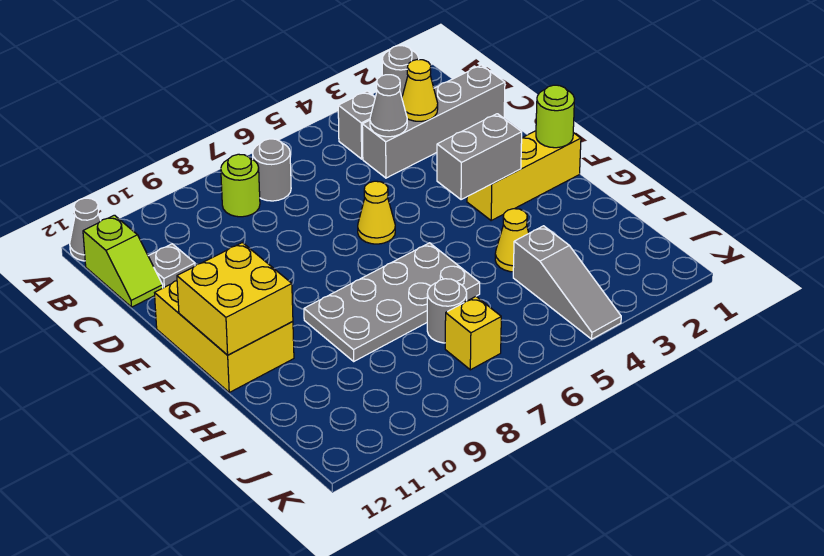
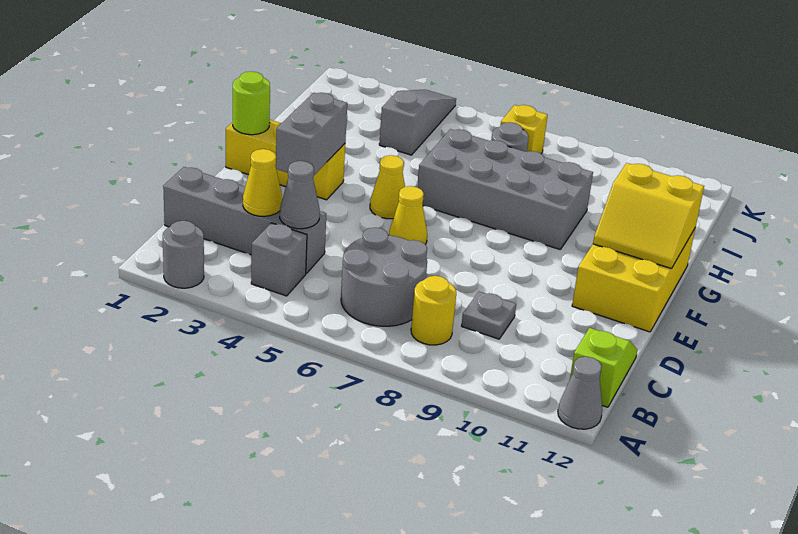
grey round brick B7 level 1 -> grey round brick B6:C7 level 1
lime round brick B8 level 1 -> yellow round brick B8 level 1
grey plate C11 level 1 -> grey plate C9 level 1
grey brick F3:F4 level 2 -> grey brick E3:F3 level 2
yellow brick F11:G12 level 2 -> yellow slope F11:G12 level 2 top G
grey plate G6:H9 level 1 -> grey brick G6:H9 level 1
yellow cone H4 level 1 -> yellow cone F5 level 1

